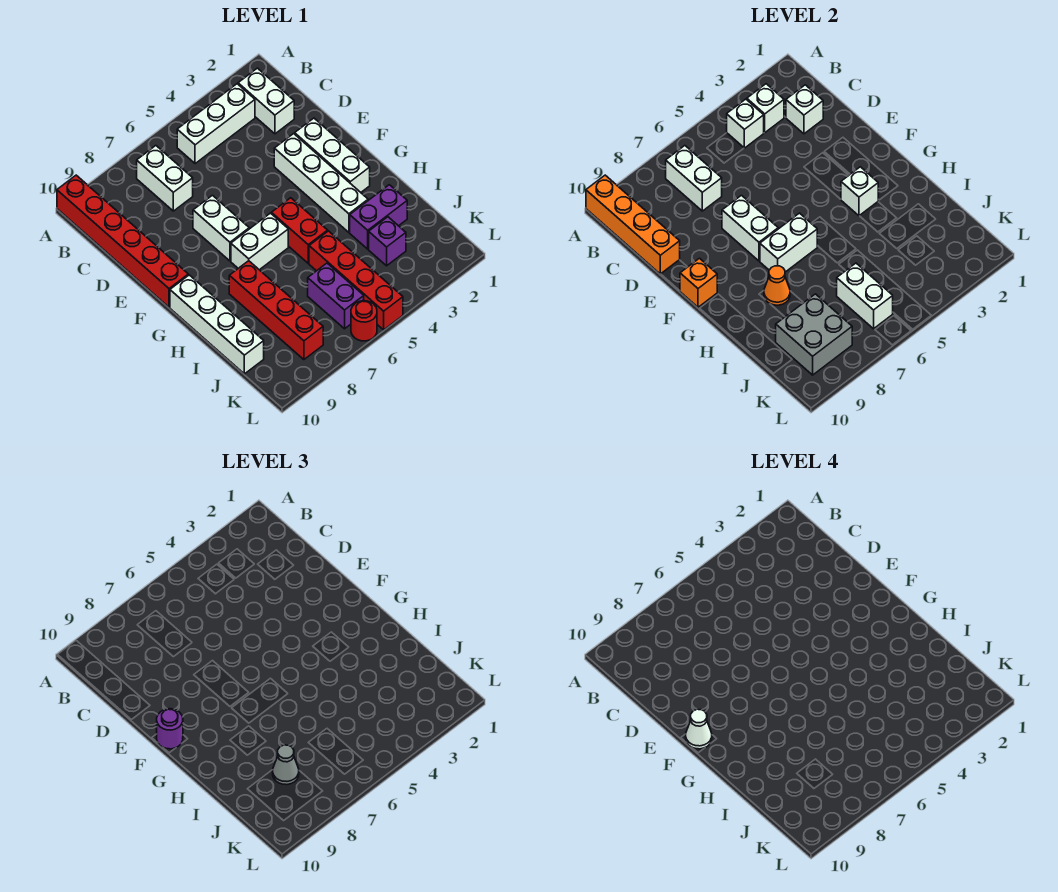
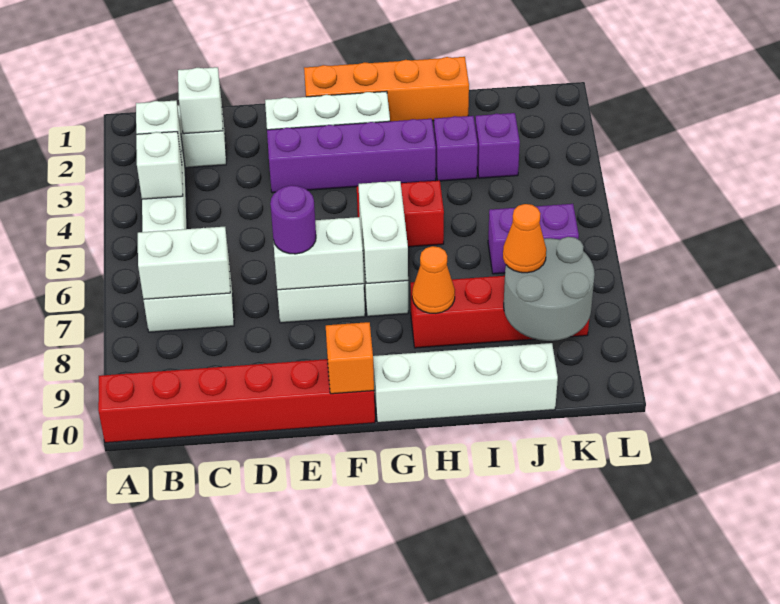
orange brick A10:D10 level 2 -> orange brick F1:I1 level 1
white brick E3:H3 level 1 -> purple brick E3:H3 level 1
purple round brick F10 level 3 -> purple round brick E7 level 3
white cone F10 level 4 -> none
white brick G3 level 2 -> none
purple brick I2:I3 level 1 -> purple brick I3 level 1
red brick I5:L5 level 1 -> none
white brick J6:K6 level 2 -> none
grey brick J8:K9 level 2 -> grey round brick J8:K9 level 2
grey cone J8 level 3 -> orange cone J8 level 3
red round brick L6 level 1 -> none

